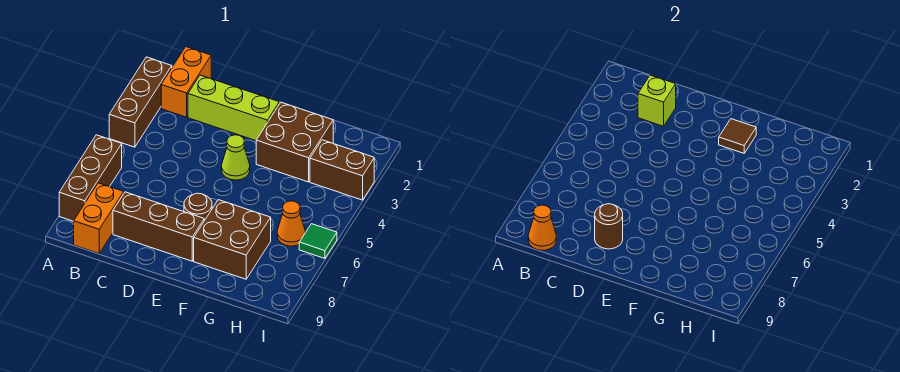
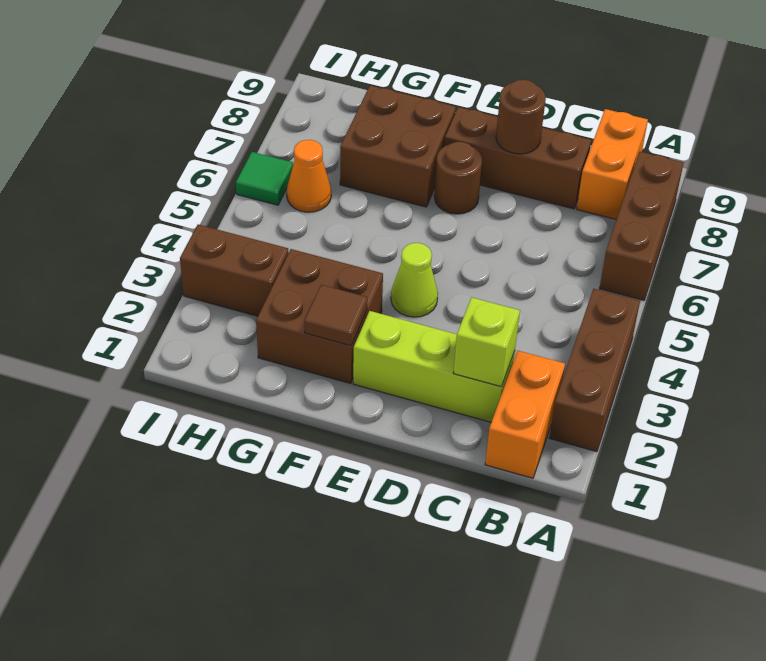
orange cone B9 level 2 -> none

